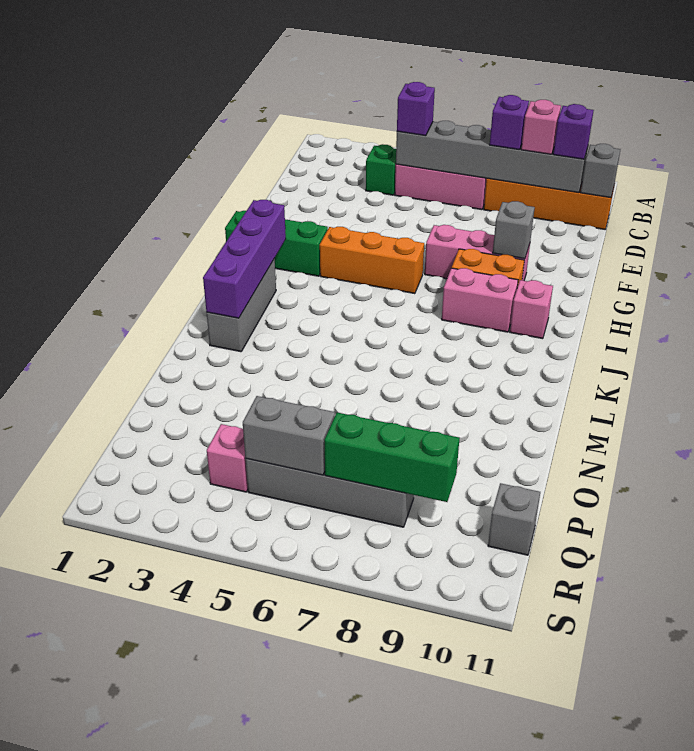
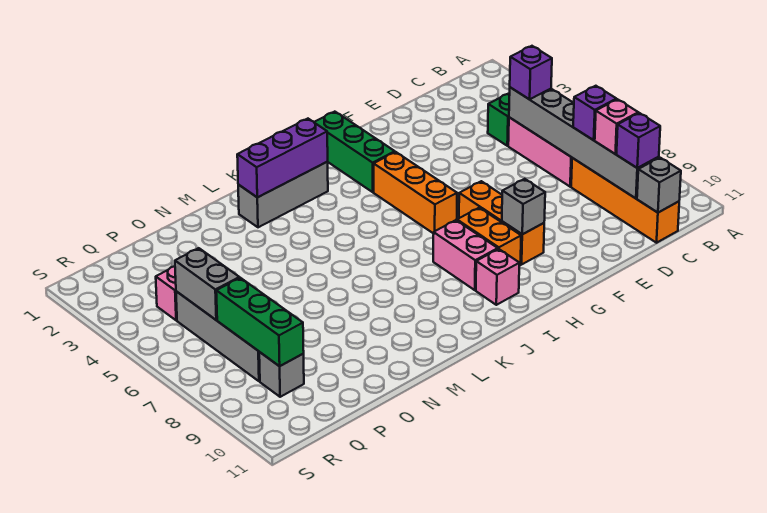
pink brick G7:G9 level 1 -> orange brick G7:G9 level 1
purple brick I2:L2 level 2 -> purple brick J2:L2 level 2
grey brick Q11 level 1 -> grey brick Q9 level 1

